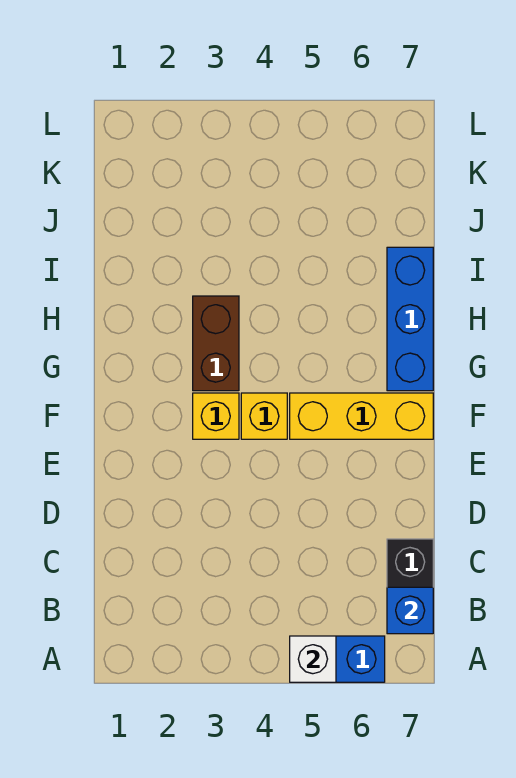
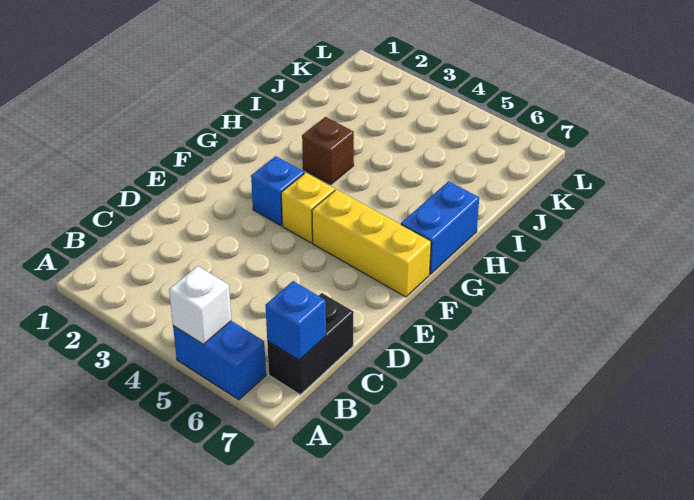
yellow brick F3 level 1 -> blue brick F3 level 1
brown brick G3:H3 level 1 -> brown brick H3 level 1
blue brick G7:I7 level 1 -> blue brick G7:H7 level 1

